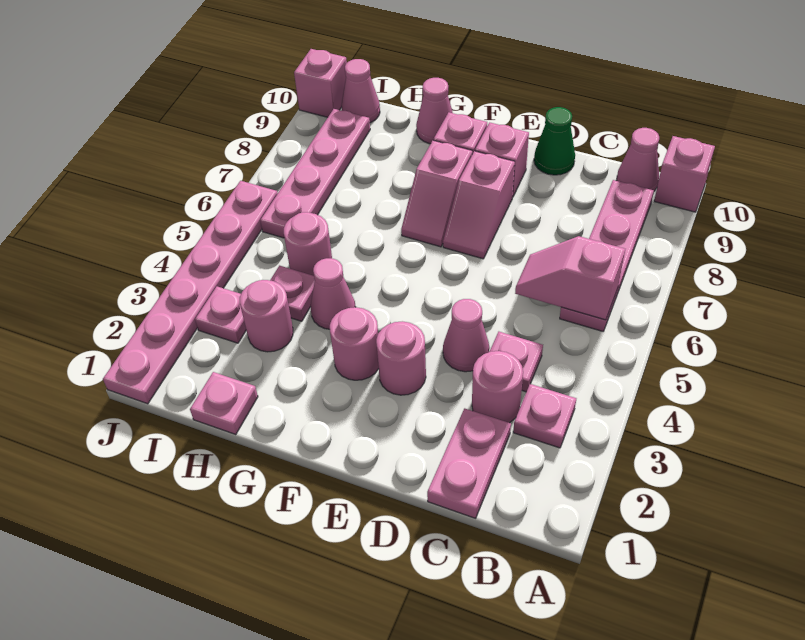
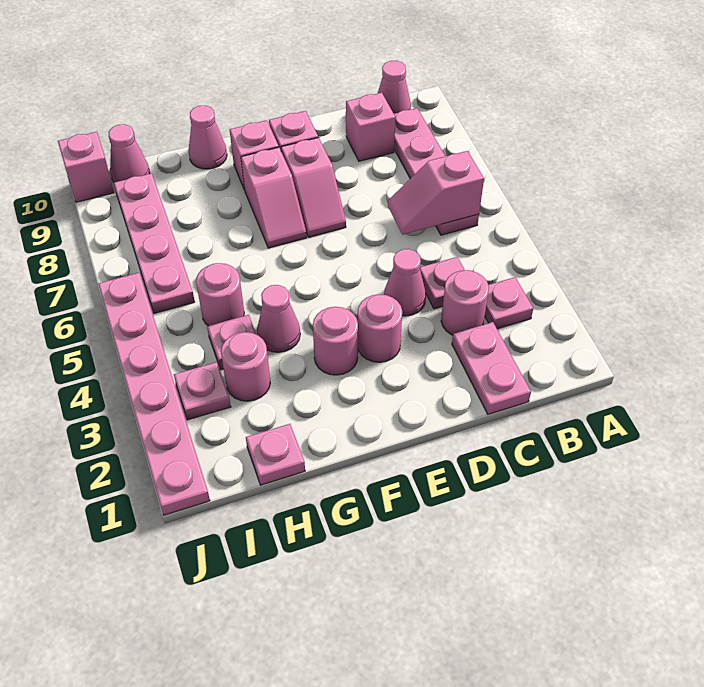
pink brick A10 level 1 -> pink brick C9 level 1
green cone D10 level 1 -> none

